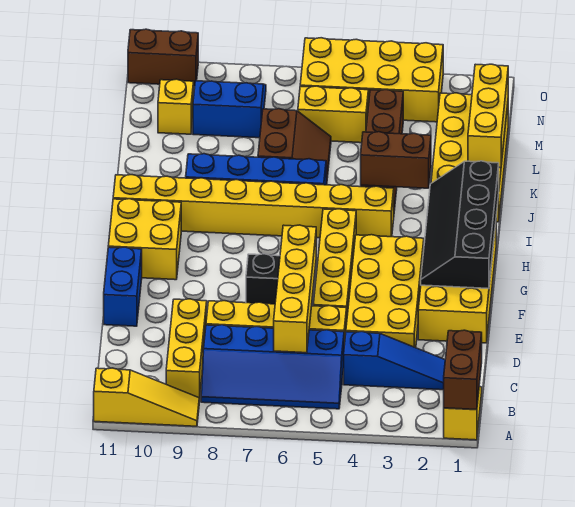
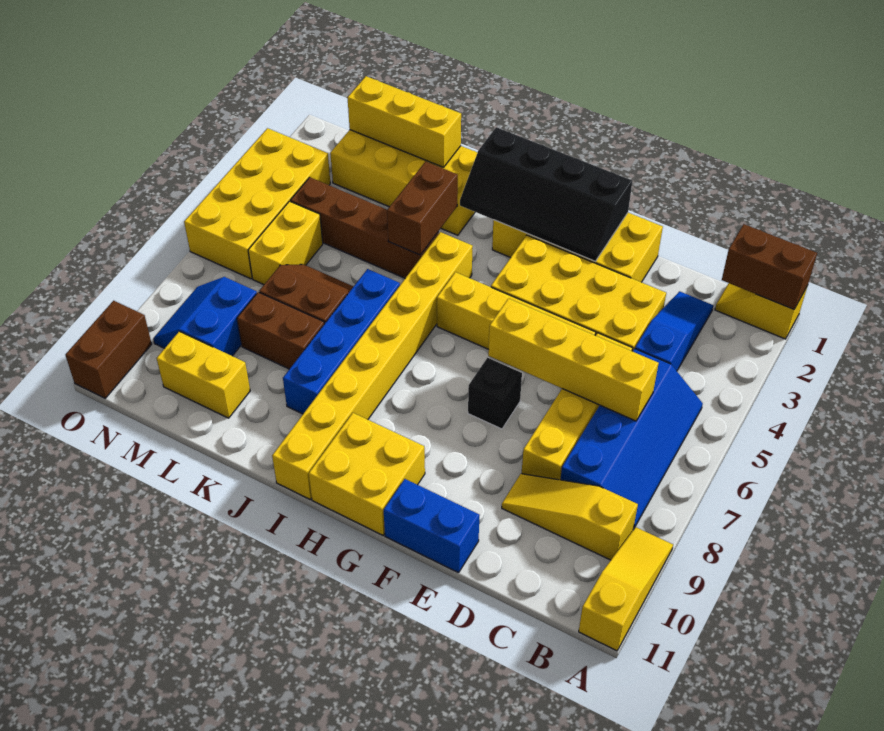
yellow brick B9:D9 level 1 -> yellow slope B9:D9 level 1 top B
none -> brown brick K8:L8 level 1
yellow brick M10 level 1 -> yellow brick L10:M10 level 1

